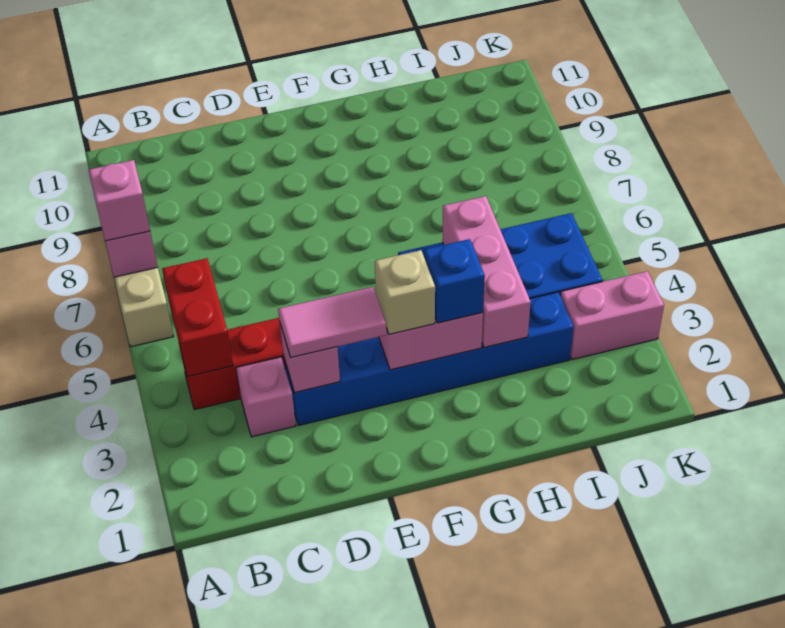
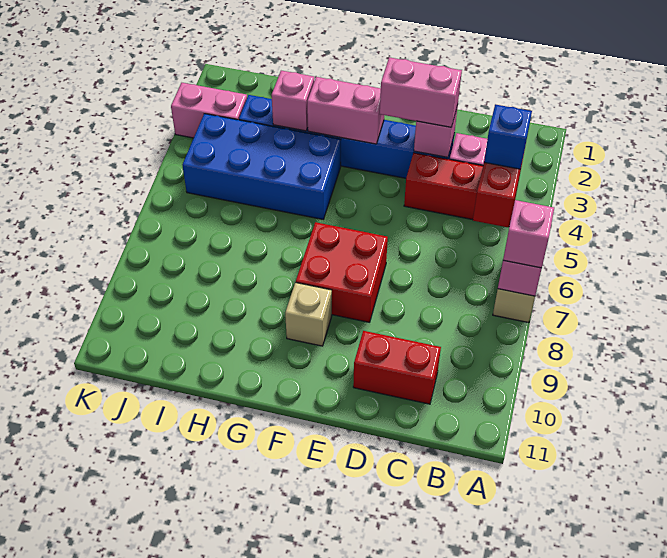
none -> red brick C10:D10 level 1
pink tile D3:E3 level 3 -> pink brick D3:E3 level 3
none -> red brick E7:F8 level 1
tan brick F3 level 3 -> tan brick F9 level 1
blue brick G3 level 3 -> blue brick B4 level 3
pink brick H3:H5 level 2 -> pink brick H3 level 2

